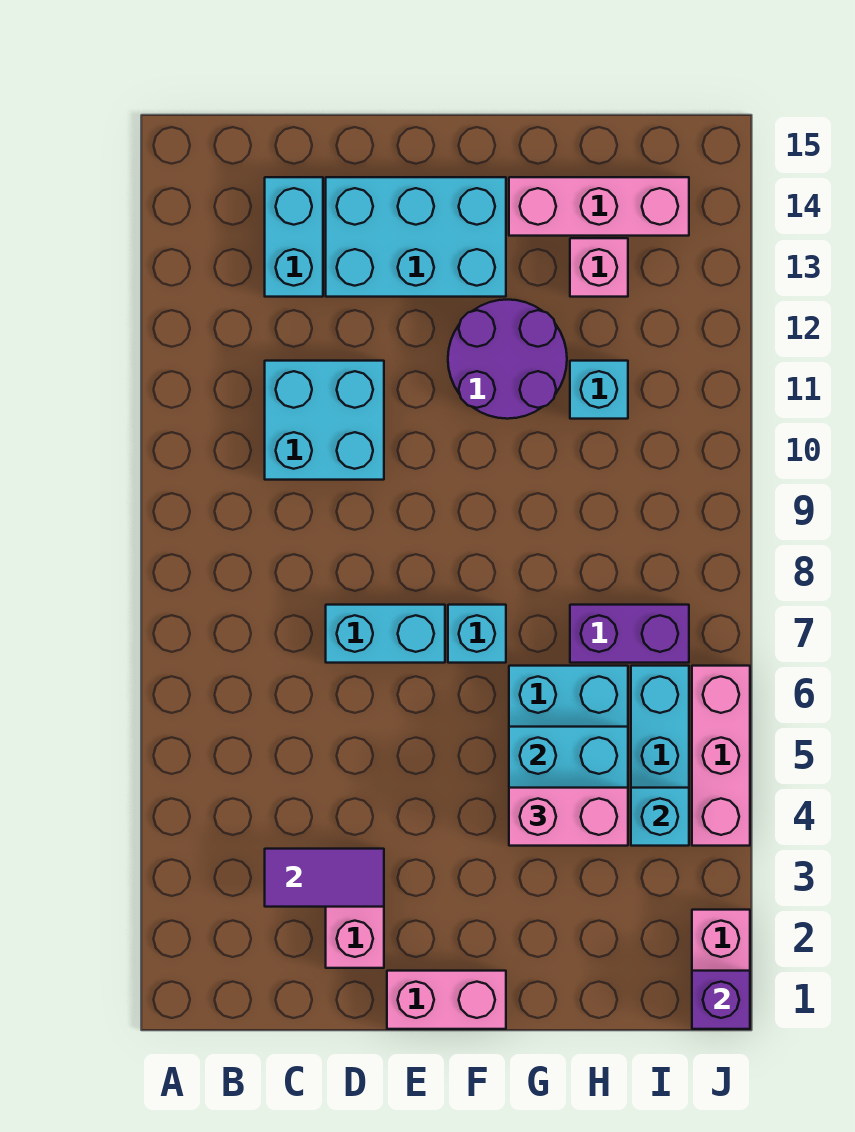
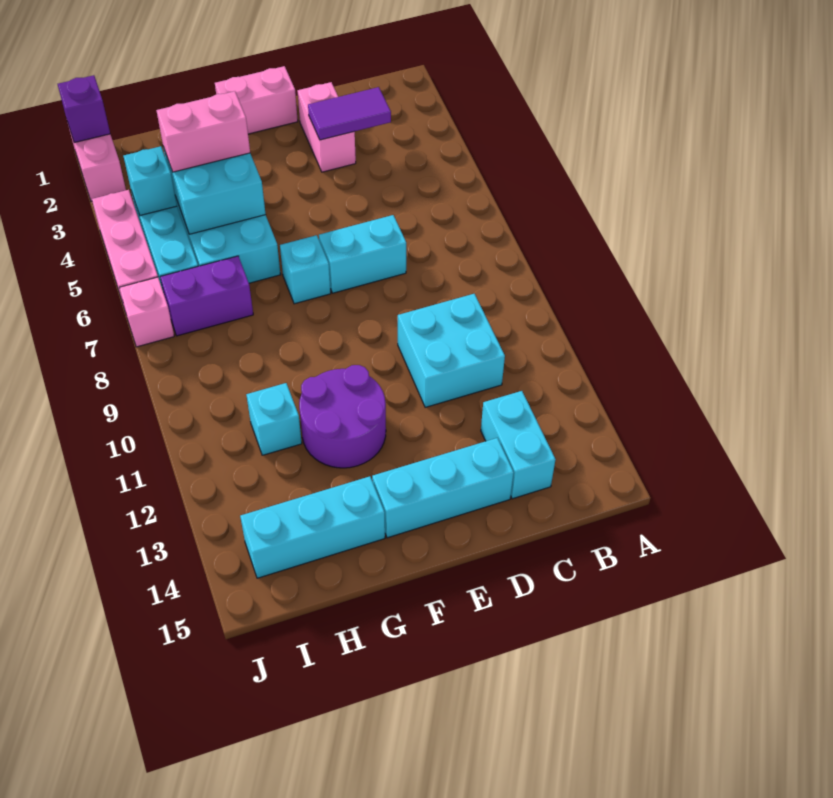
cyan brick D13:F14 level 1 -> cyan brick D14:F14 level 1
pink brick G14:I14 level 1 -> cyan brick G14:I14 level 1
pink brick H13 level 1 -> pink brick J7 level 1

